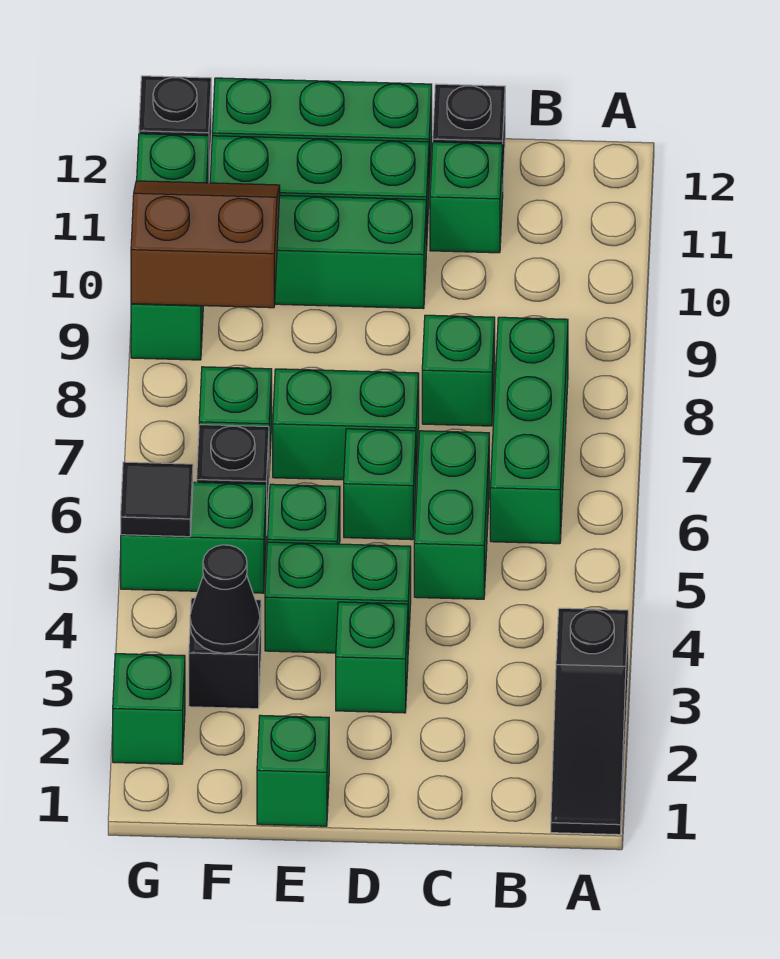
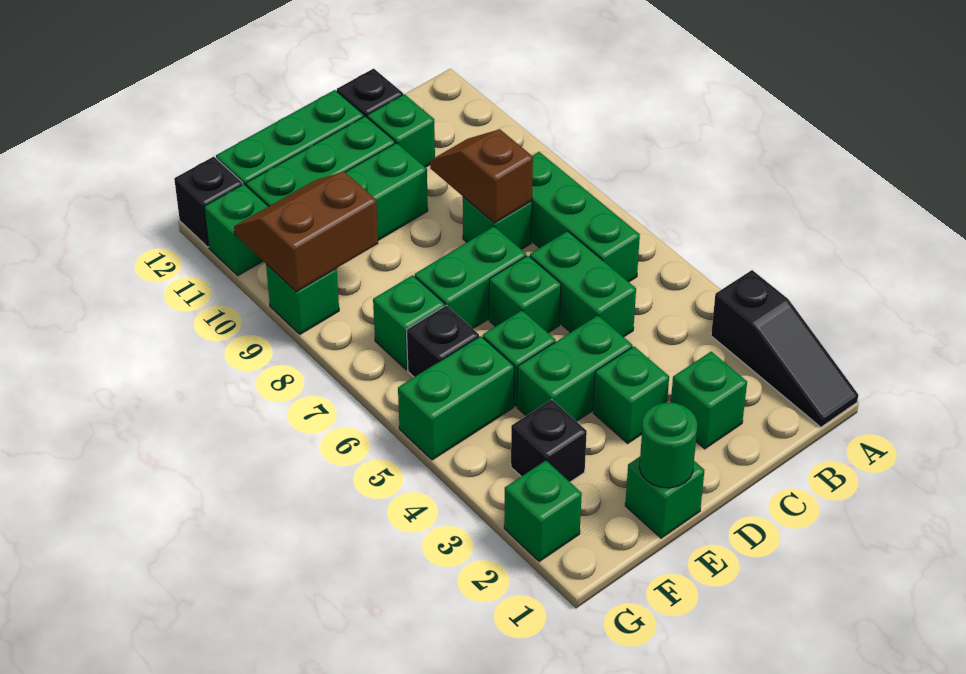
none -> green brick C2 level 1
none -> brown slope C8:C9 level 2 top 8
none -> green round brick E1 level 2
black cone F3 level 2 -> none
black tile G5 level 2 -> none

